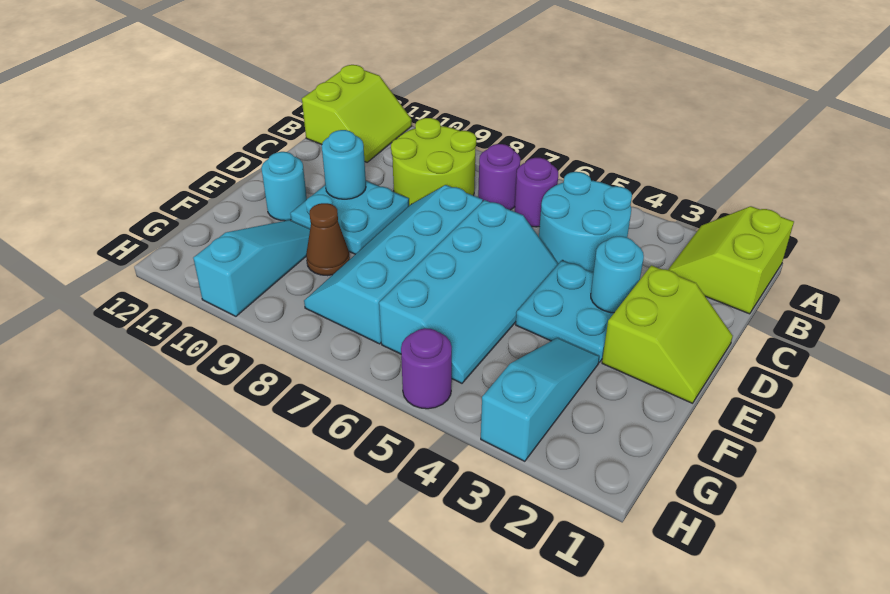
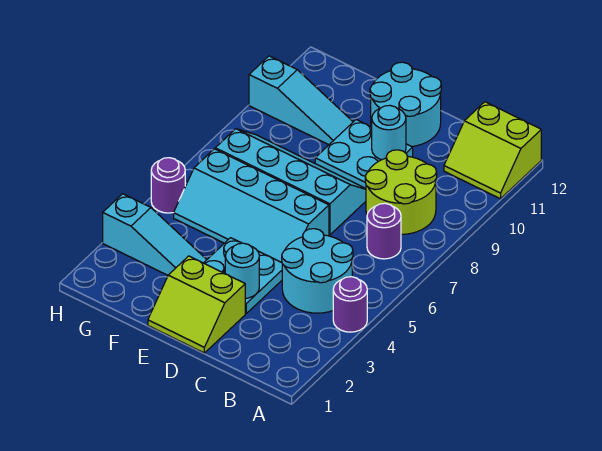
lime slope A1:B2 level 1 top 1 -> none
purple round brick B6 level 1 -> purple round brick A4 level 1
cyan round brick E11 level 1 -> cyan round brick D11:E12 level 1
brown cone F9 level 1 -> none

